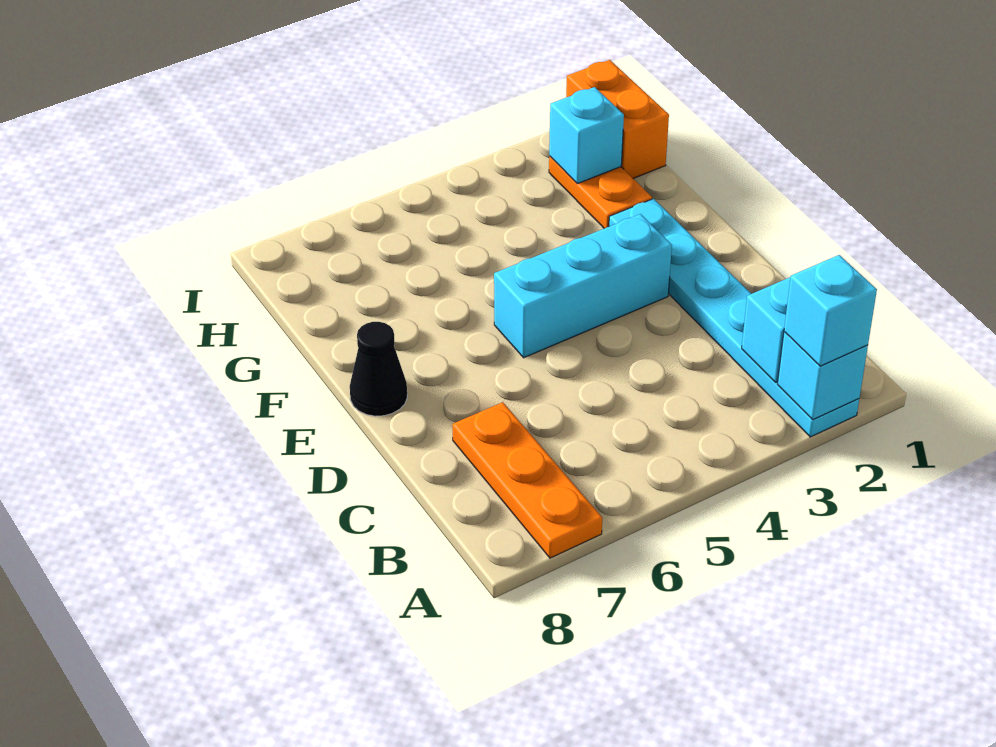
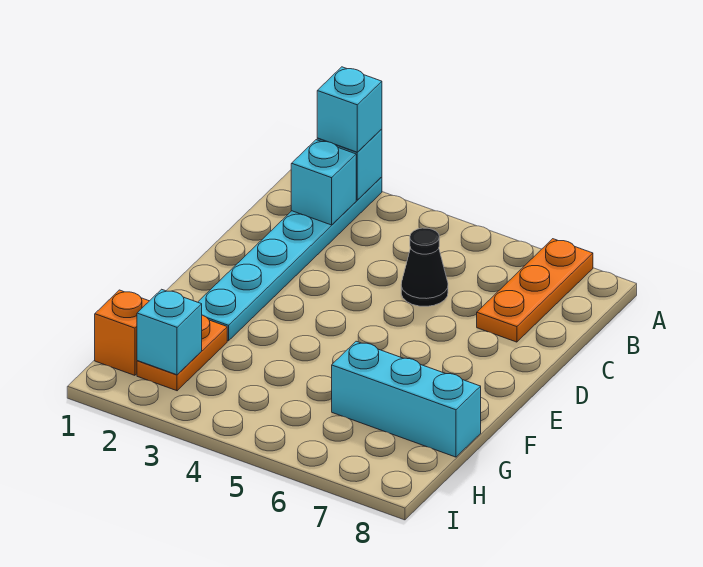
cyan brick E3:E5 level 1 -> cyan brick G6:G8 level 1
black cone E8 level 1 -> black cone C5 level 1
orange brick H1:I1 level 1 -> orange brick H1 level 1

